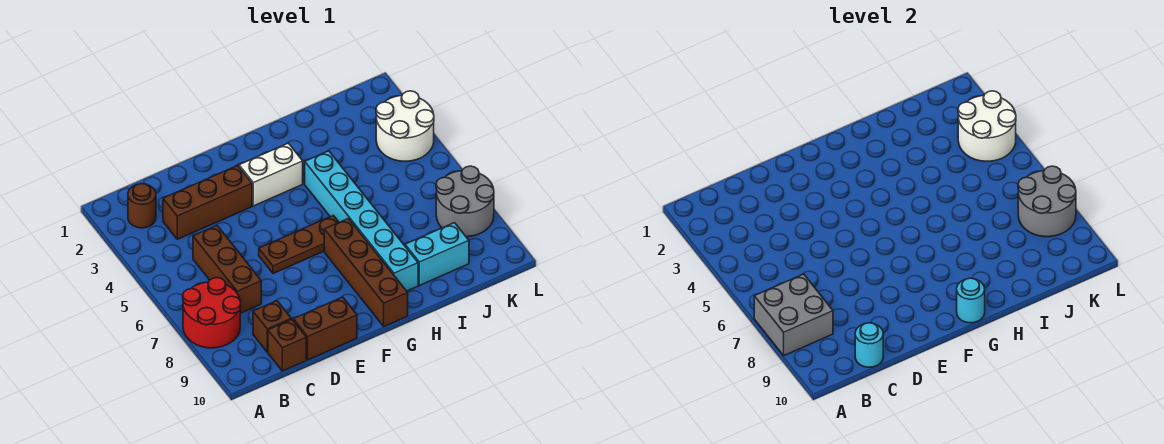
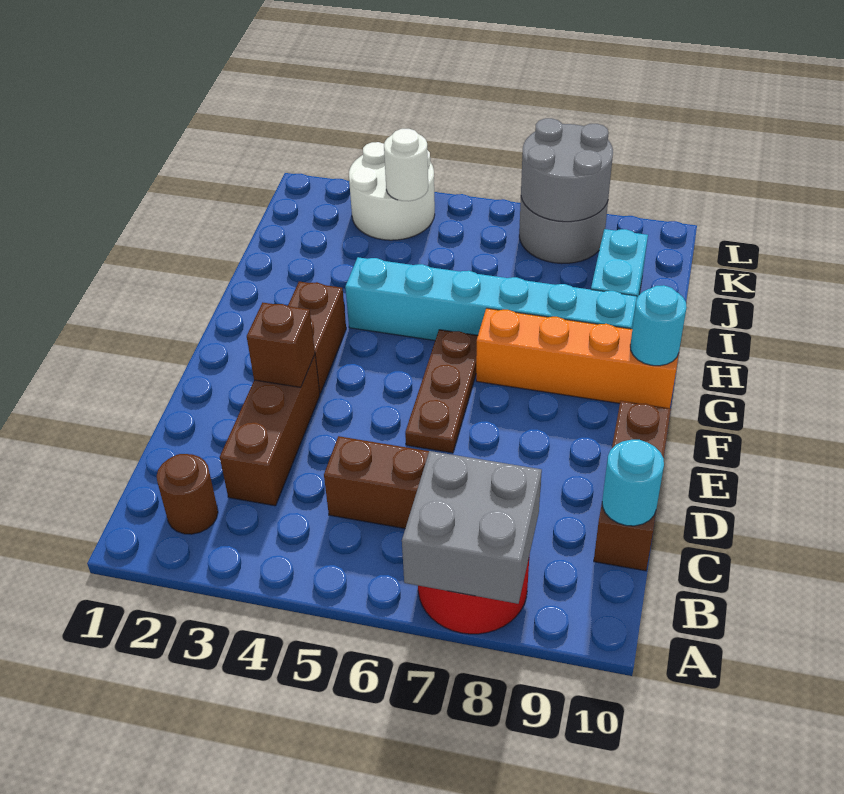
brown brick C9 level 1 -> brown brick E3 level 2
white brick F3:G3 level 1 -> brown brick F3:G3 level 1
brown brick G7:G10 level 1 -> orange brick G7:G10 level 1
white round brick K3:L4 level 2 -> white round brick K4 level 2

